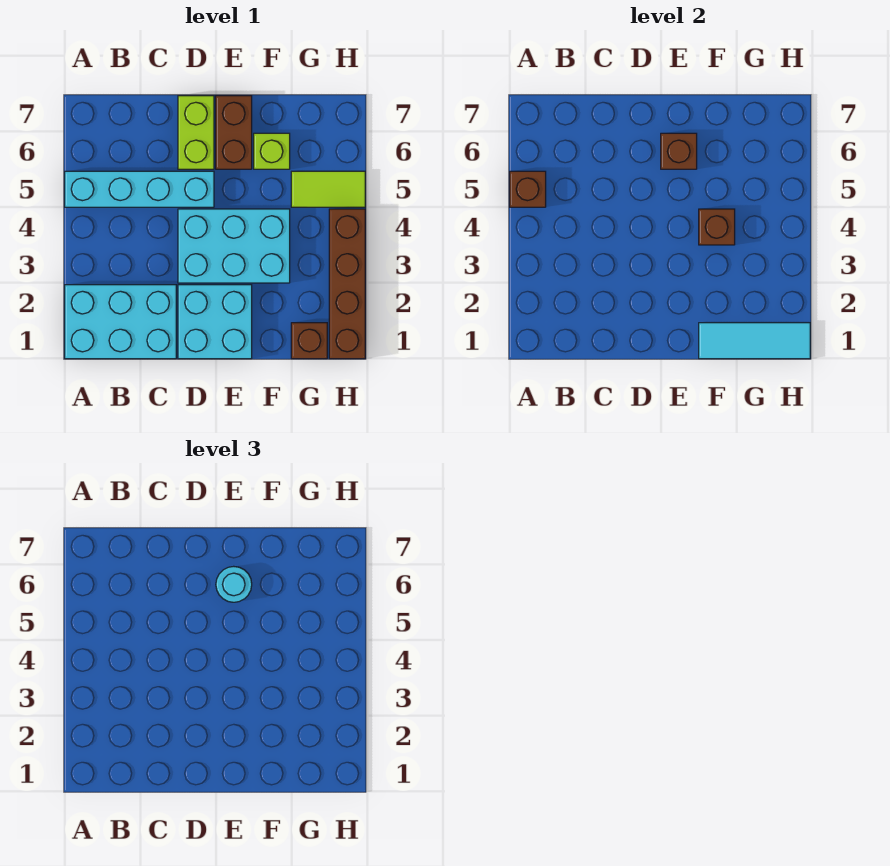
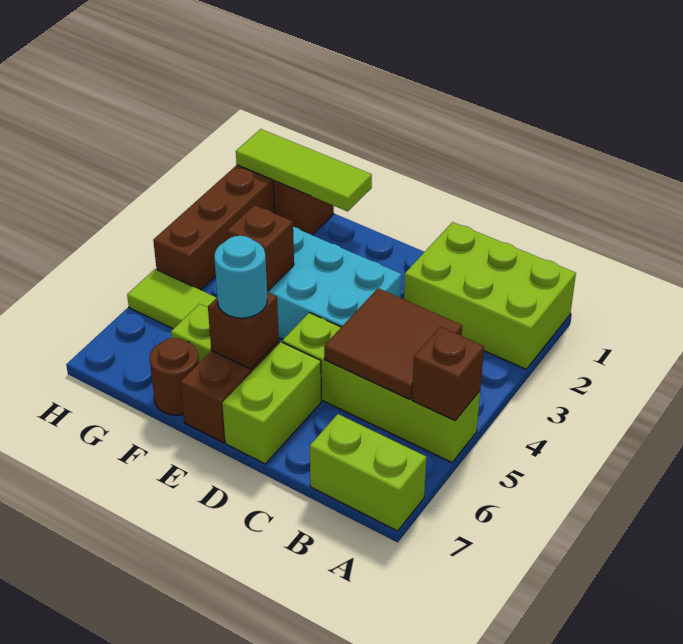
cyan brick A1:C2 level 1 -> lime brick A1:C2 level 1
cyan brick A5:D5 level 1 -> lime brick A5:D5 level 1
none -> lime brick A7:B7 level 1
none -> brown tile B4:C5 level 2
cyan brick D1:E2 level 1 -> none
cyan tile F1:H1 level 2 -> lime tile F1:H1 level 2
none -> brown round brick F7 level 1

